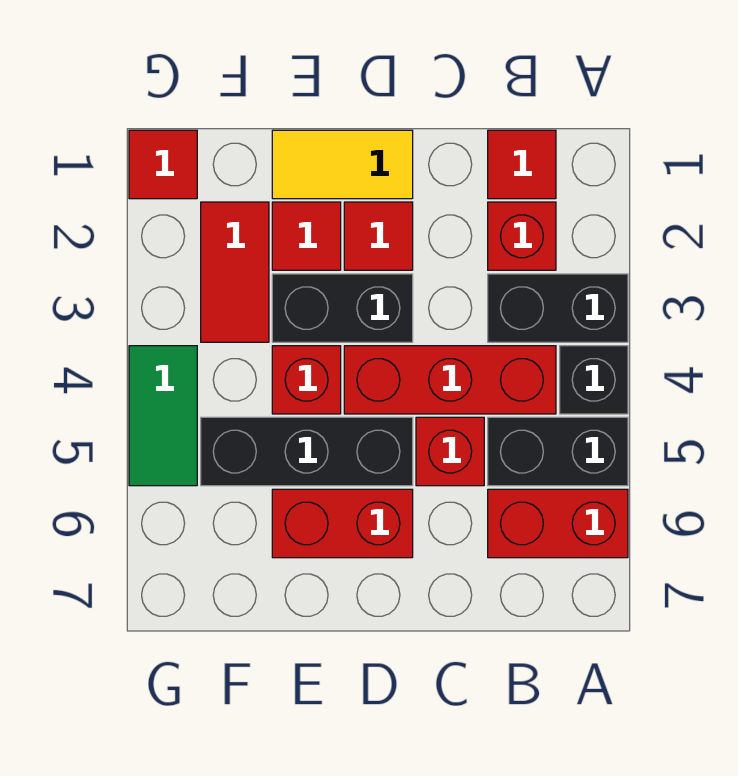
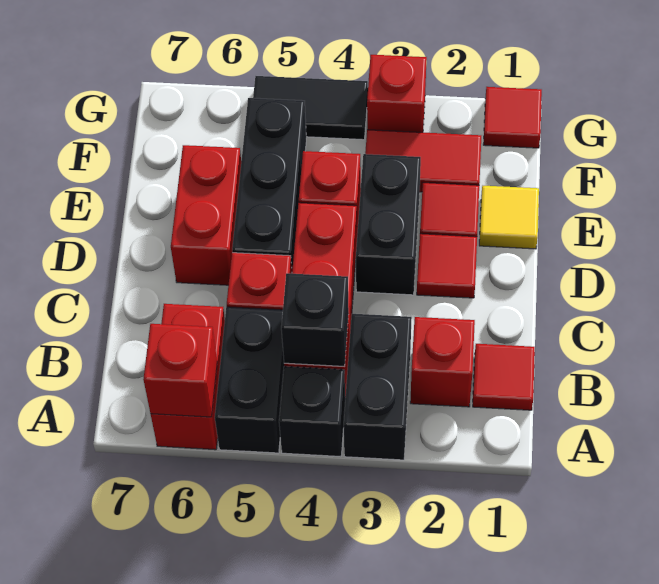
none -> red brick A6 level 2
none -> black brick B4 level 2
yellow tile D1:E1 level 1 -> yellow tile E1 level 1
none -> red brick G3 level 1
green tile G4:G5 level 1 -> black tile G4:G5 level 1

